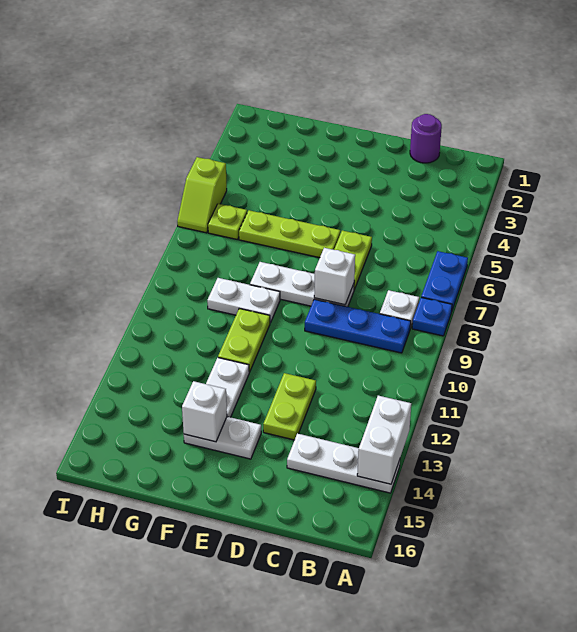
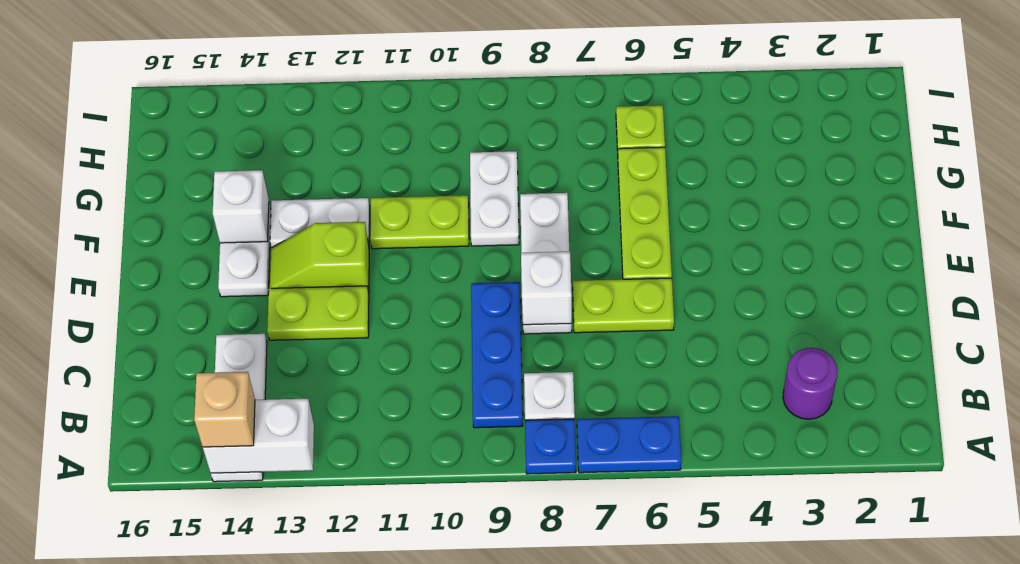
none -> tan brick A14 level 3
purple round brick C1 level 1 -> purple round brick B3 level 1
lime slope I5:I6 level 1 top 5 -> lime slope E12:E13 level 1 top 12

